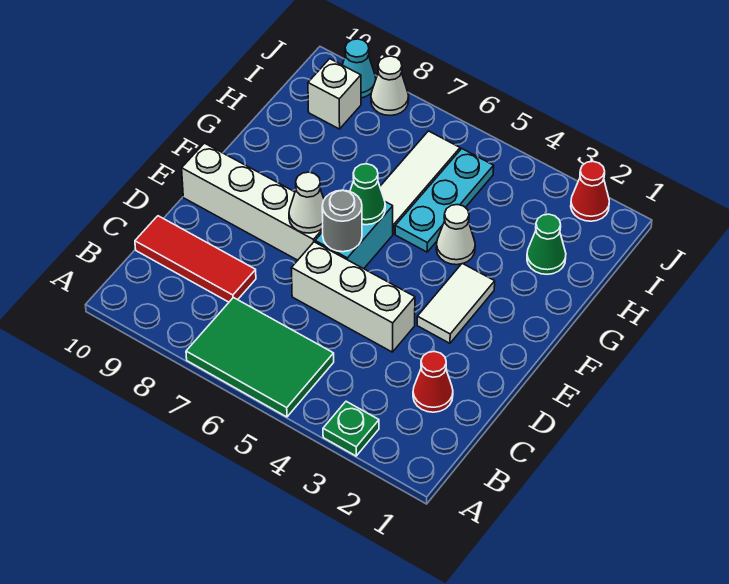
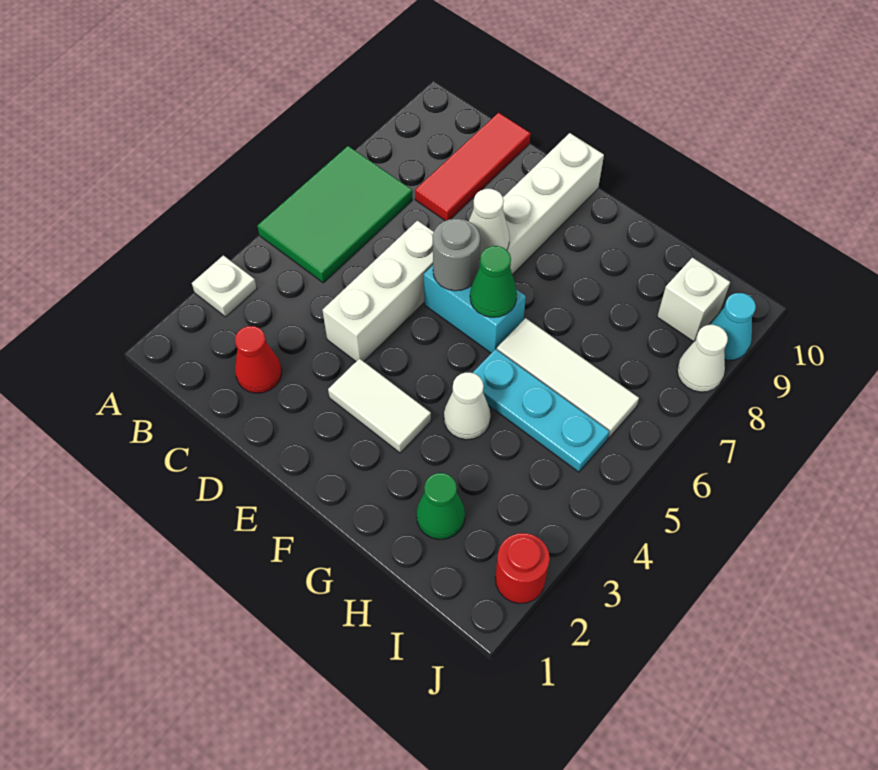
green plate A3 level 1 -> white plate A3 level 1
red cone J2 level 1 -> red round brick J2 level 1

